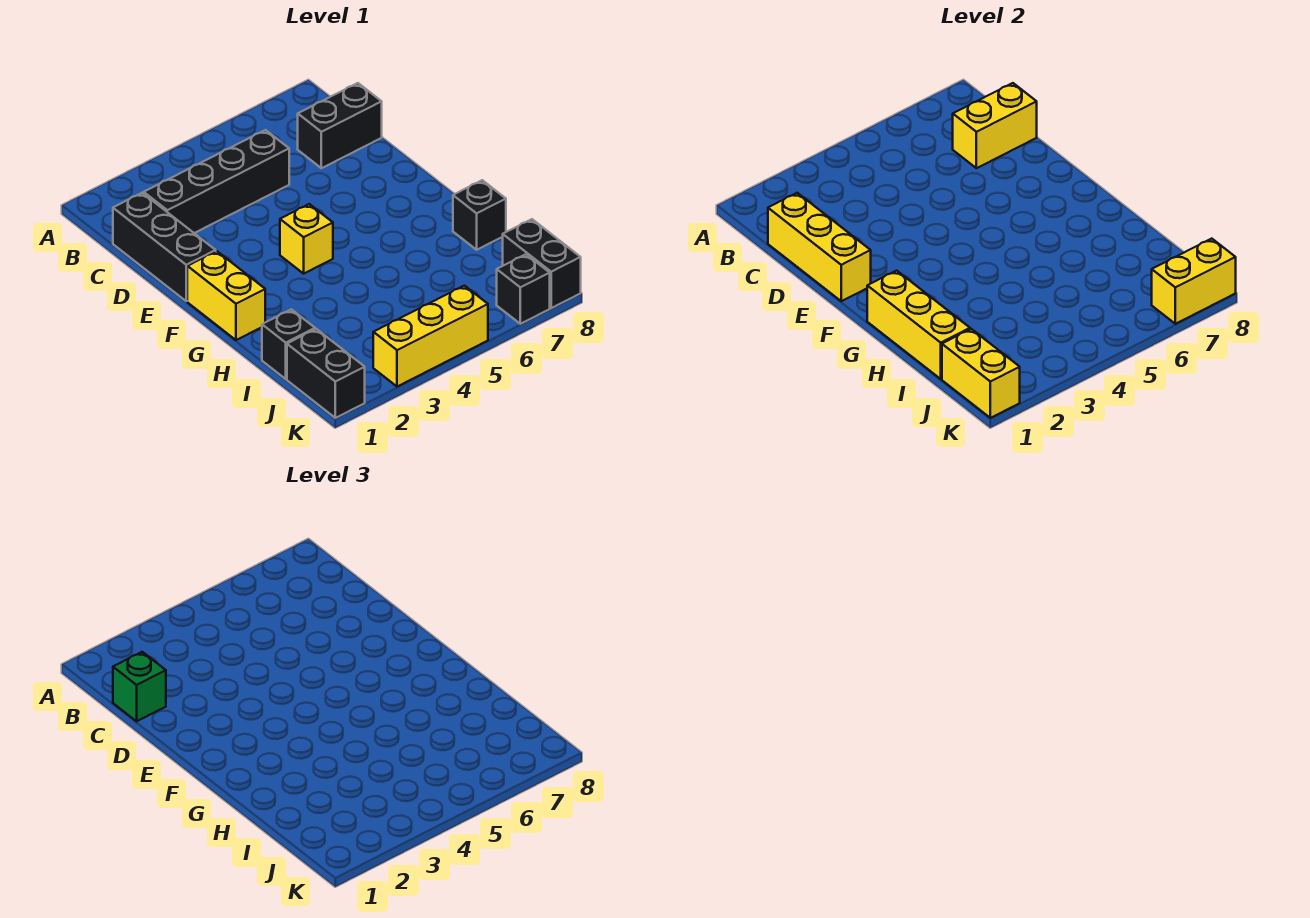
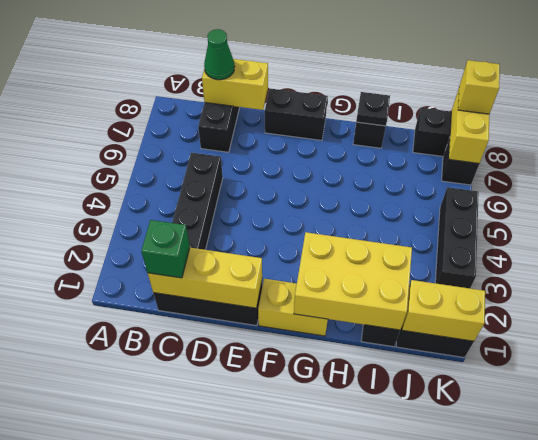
yellow brick C7:C8 level 2 -> yellow brick C8:D8 level 2
none -> green cone C8 level 3
none -> black brick E8:F8 level 1
yellow brick F4 level 1 -> yellow brick K8 level 3
yellow brick G1:I1 level 2 -> yellow brick G1:I2 level 2
none -> black plate H8 level 2
yellow brick K3:K5 level 1 -> black brick K3:K5 level 1

